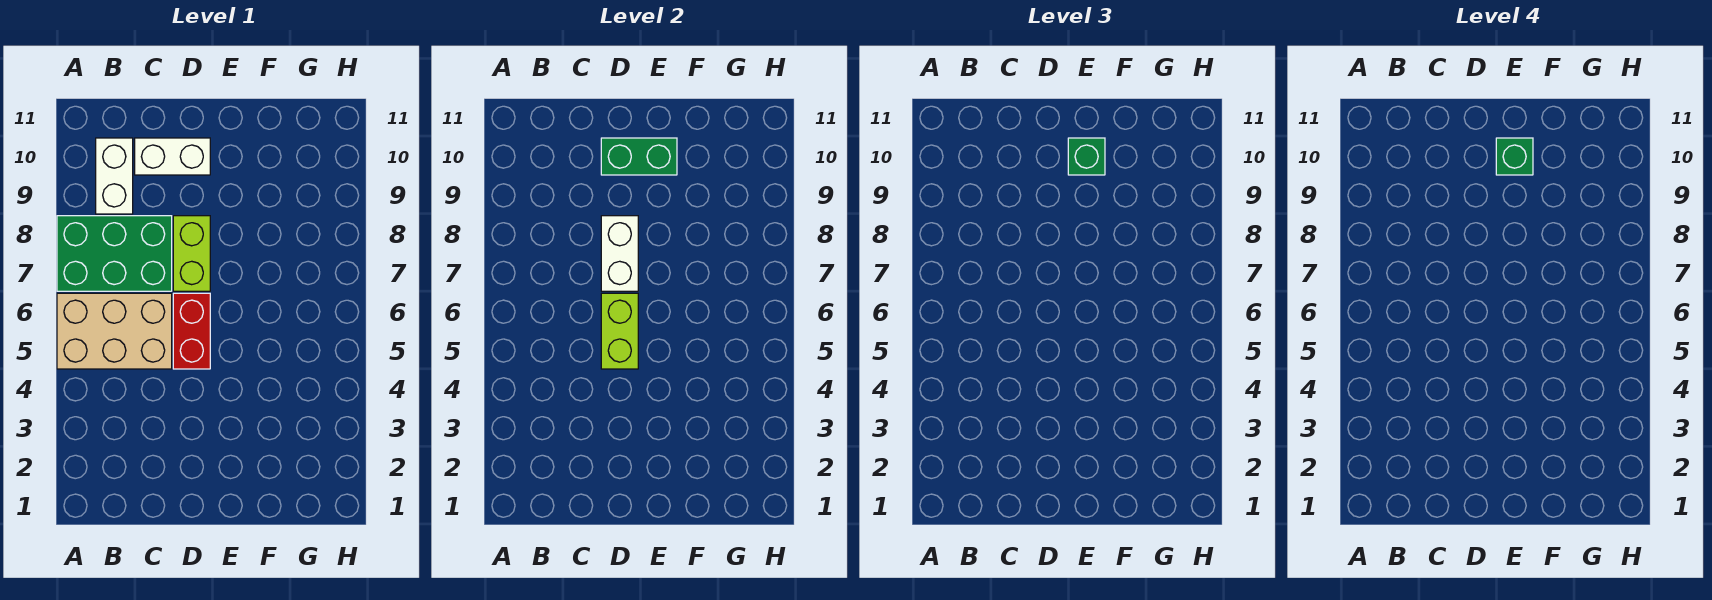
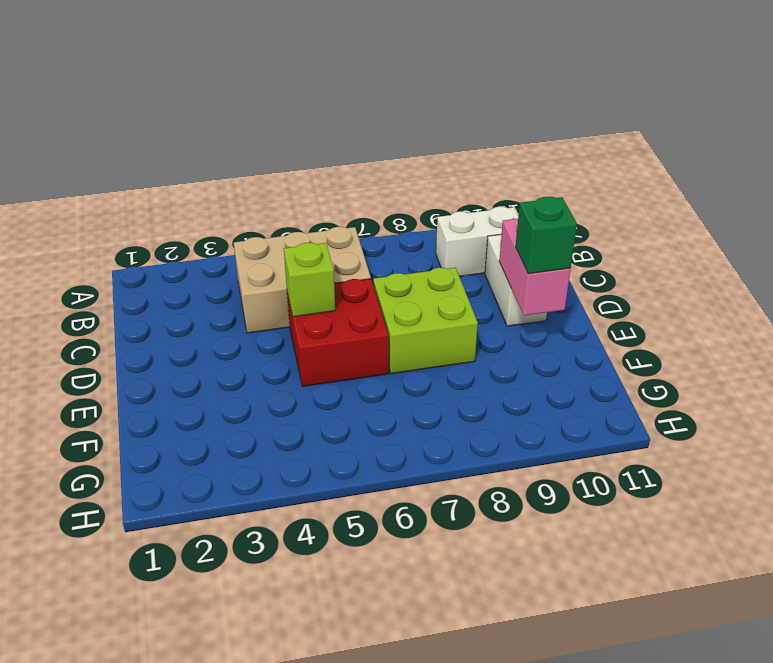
tan brick A5:C6 level 1 -> tan brick B4:C6 level 1
green brick A7:C8 level 1 -> none
red brick D5:D6 level 1 -> red brick D5:E6 level 1
lime brick D5:D6 level 2 -> lime brick D5 level 2
lime brick D7:D8 level 1 -> lime brick D7:E8 level 1
white brick D7:D8 level 2 -> none
green brick D10:E10 level 2 -> pink brick D10:E10 level 2
green brick E10 level 4 -> none

